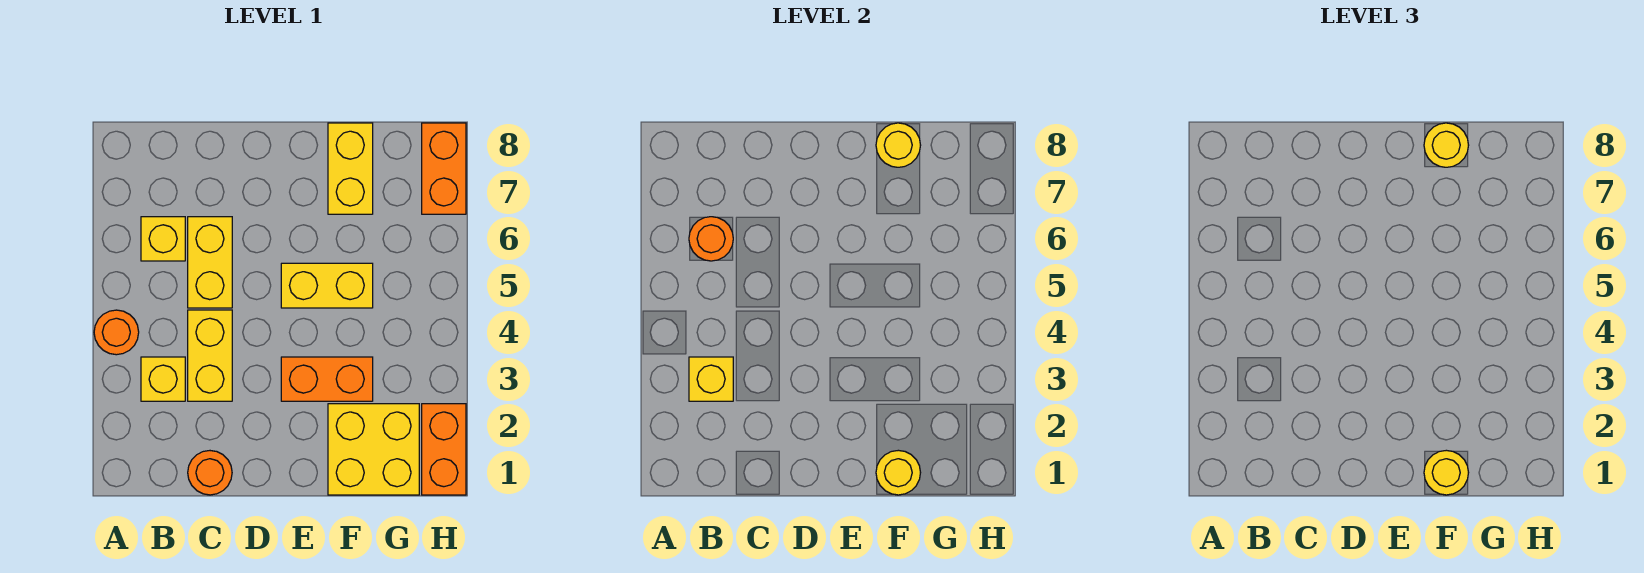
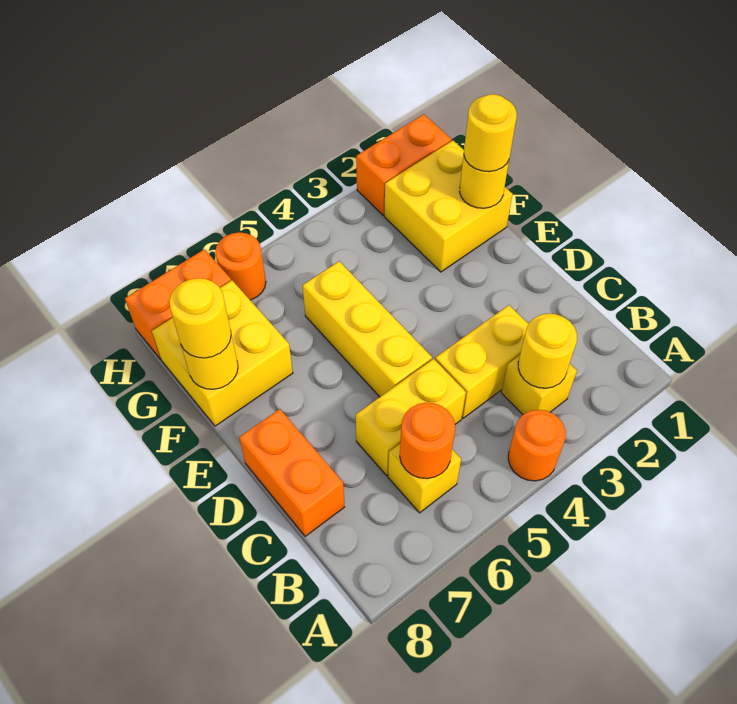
yellow brick B3 level 2 -> yellow round brick B3 level 2
orange round brick C1 level 1 -> orange round brick H6 level 1
orange brick E3:F3 level 1 -> orange brick C8:D8 level 1
yellow brick E5:F5 level 1 -> yellow brick D5:F5 level 1
yellow brick F7:F8 level 1 -> yellow brick F7:G8 level 1

